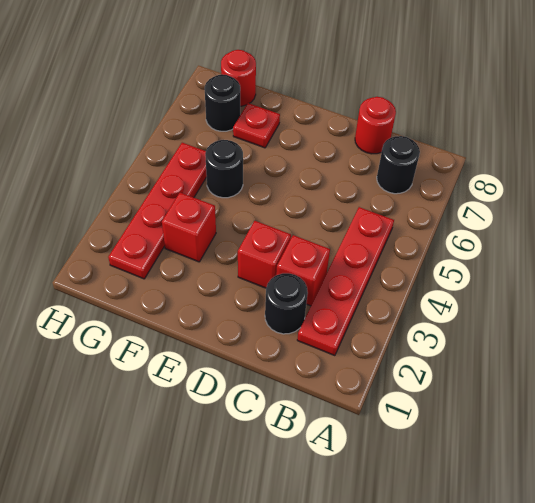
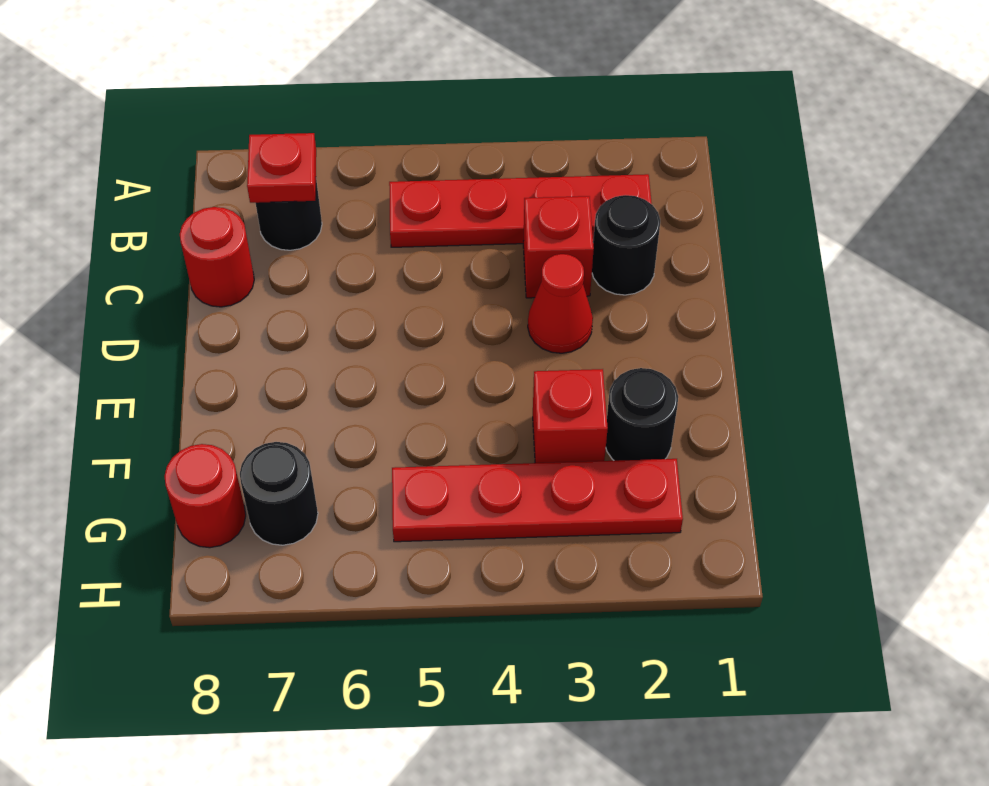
red brick D3 level 1 -> red cone D3 level 1
black round brick F5 level 1 -> black round brick F2 level 1
red plate F7 level 1 -> red plate B7 level 2

